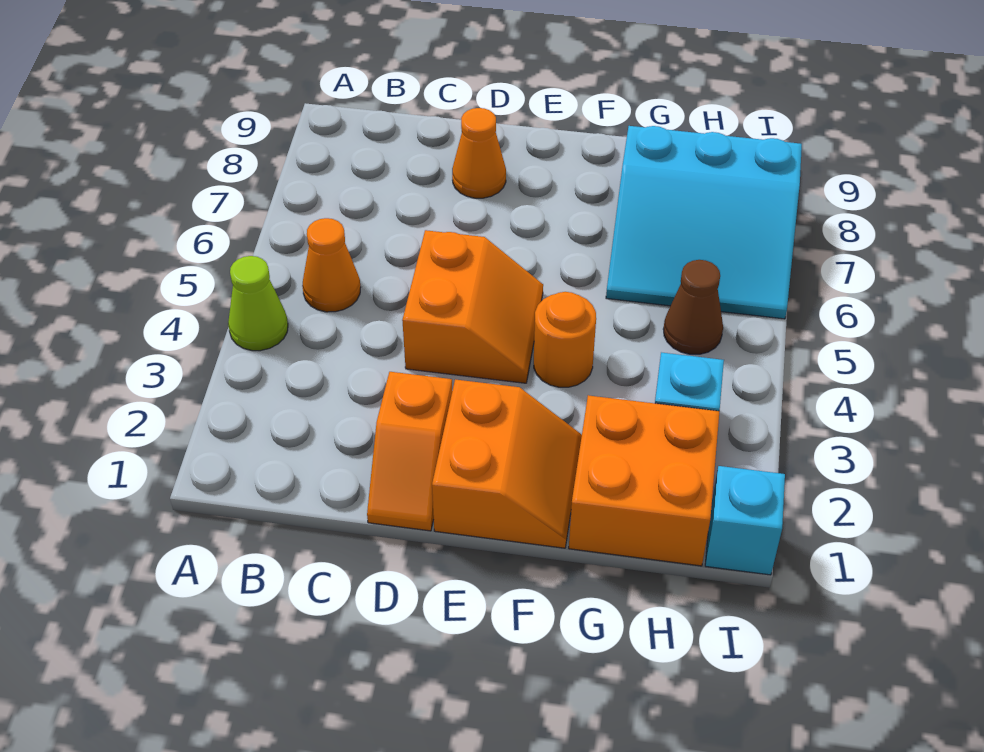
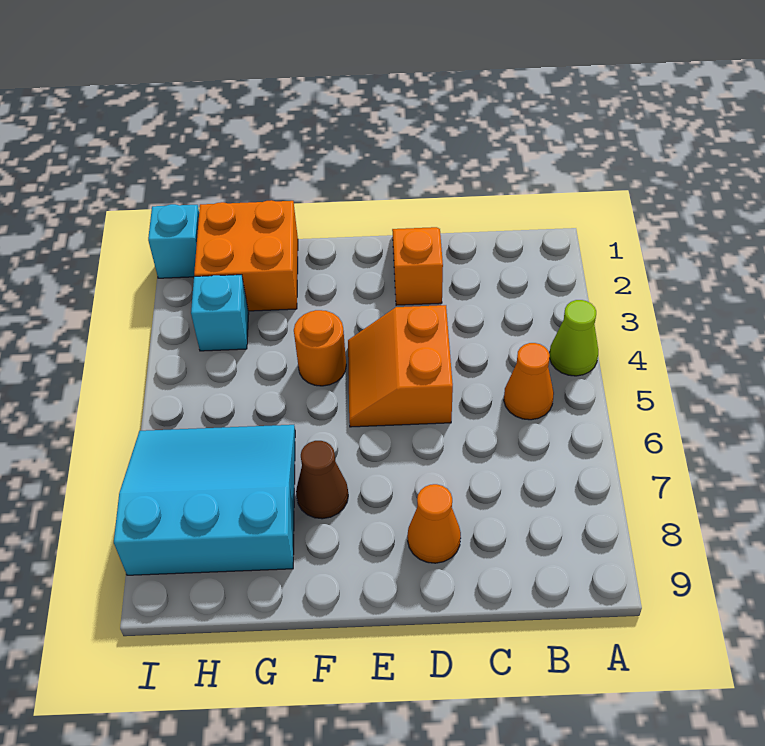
orange slope E1:F2 level 1 top E -> none
brown cone H5 level 1 -> brown cone F7 level 1

